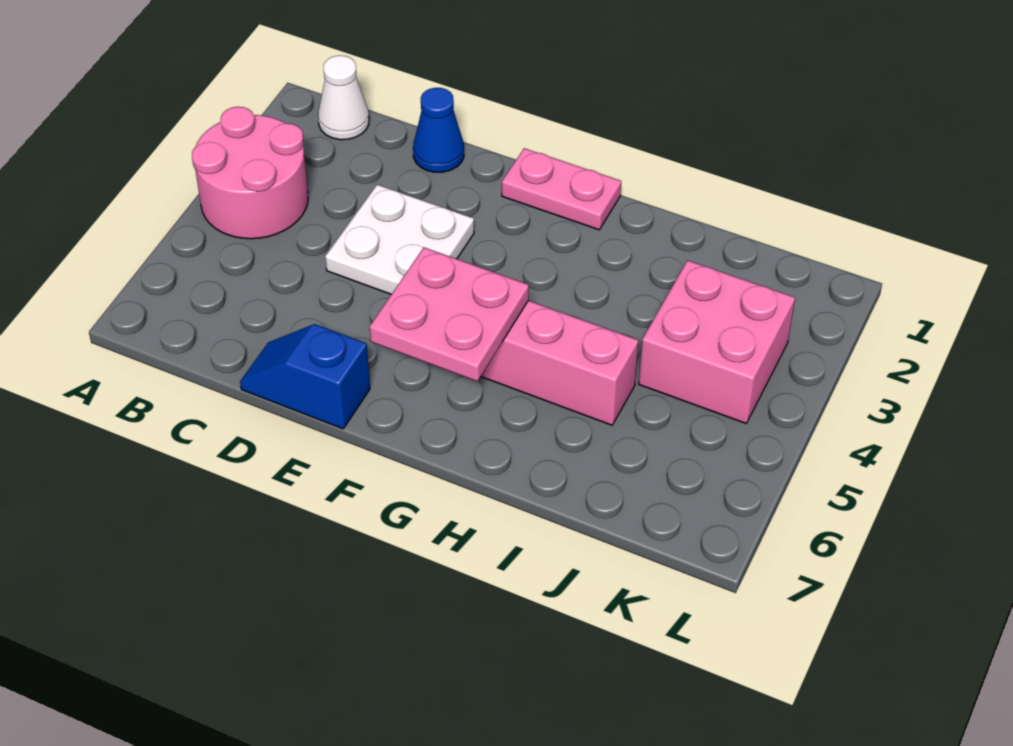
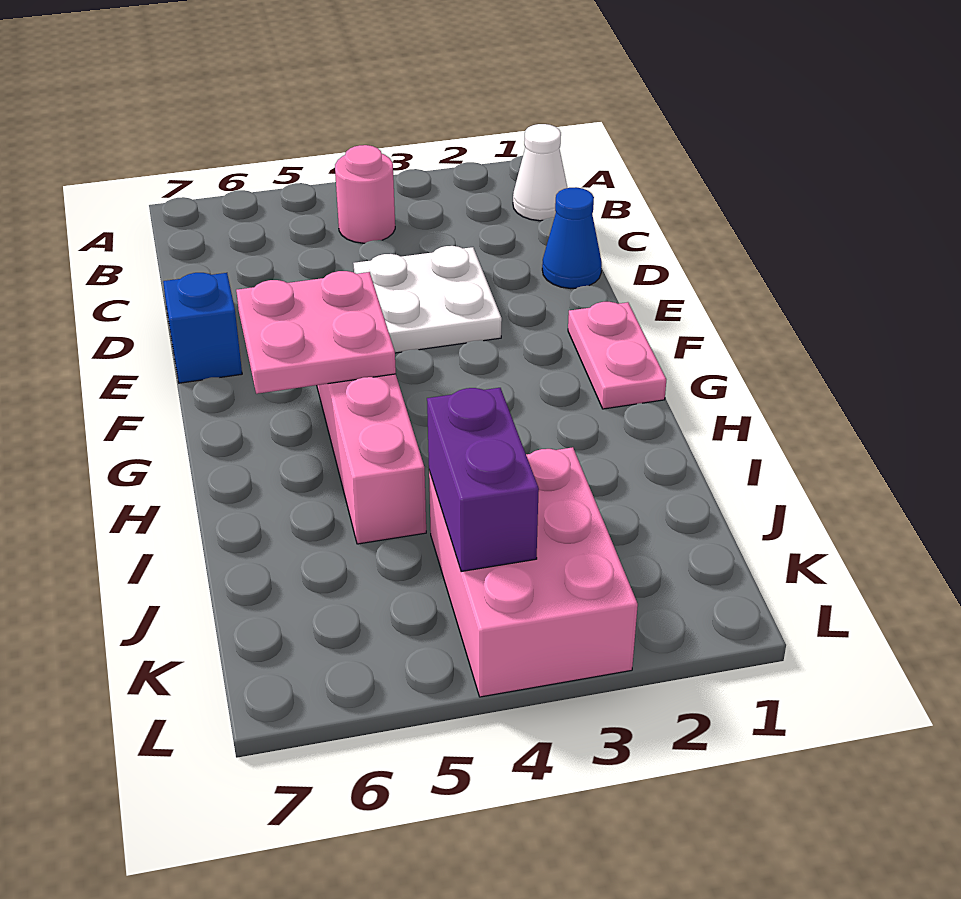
pink round brick A3:B4 level 1 -> pink round brick B4 level 1
pink brick J3:K4 level 1 -> pink brick J3:L4 level 1
none -> purple brick J4:K4 level 2

